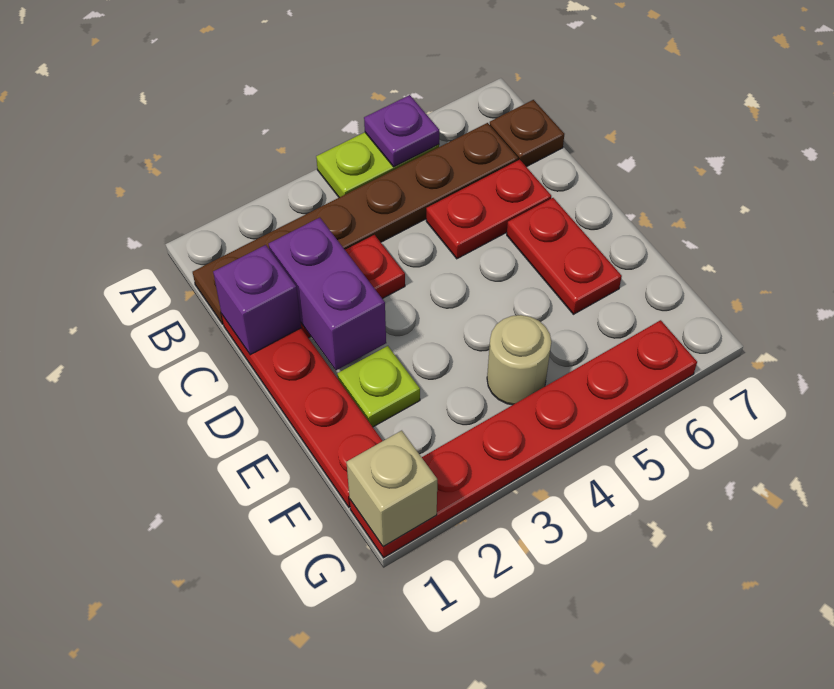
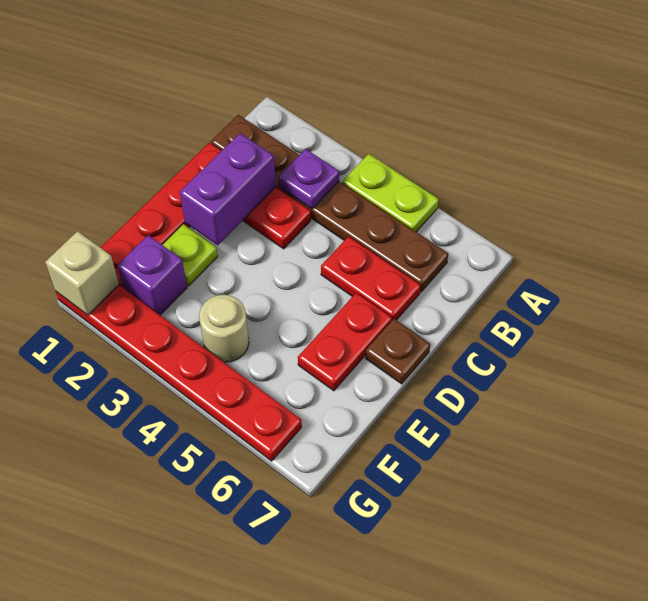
purple plate A5 level 2 -> purple plate B3 level 2
brown plate B7 level 1 -> brown plate D7 level 1
purple brick C1 level 2 -> purple brick F2 level 1

